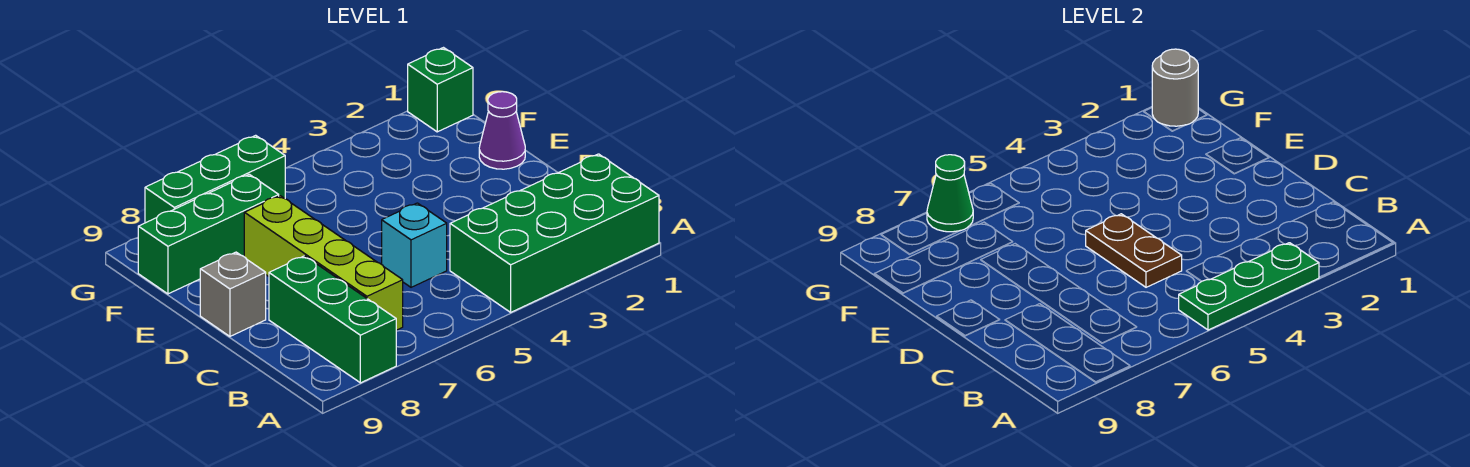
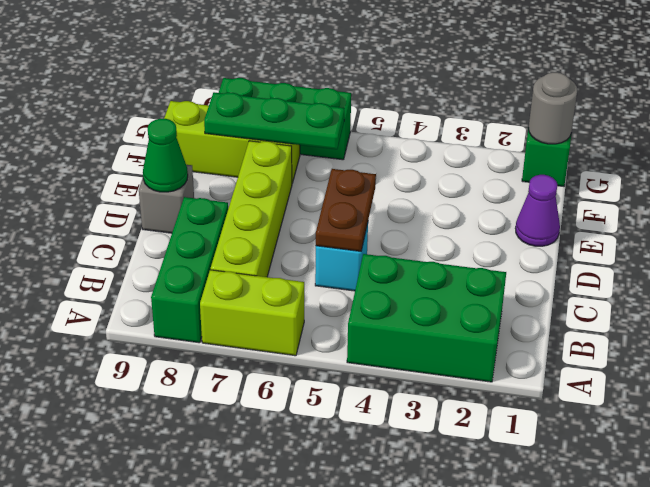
green brick A1:B4 level 1 -> green brick A2:B4 level 1
green plate A3:A5 level 2 -> green plate F6:F8 level 2
none -> lime brick A6:A7 level 1
green brick F7:F9 level 1 -> lime brick F7:F9 level 1
green cone G7 level 2 -> green cone D9 level 2

